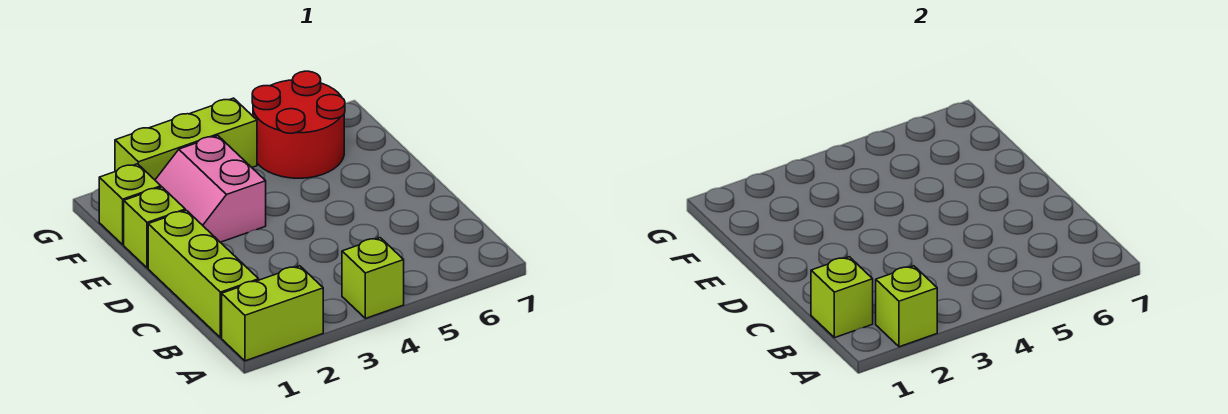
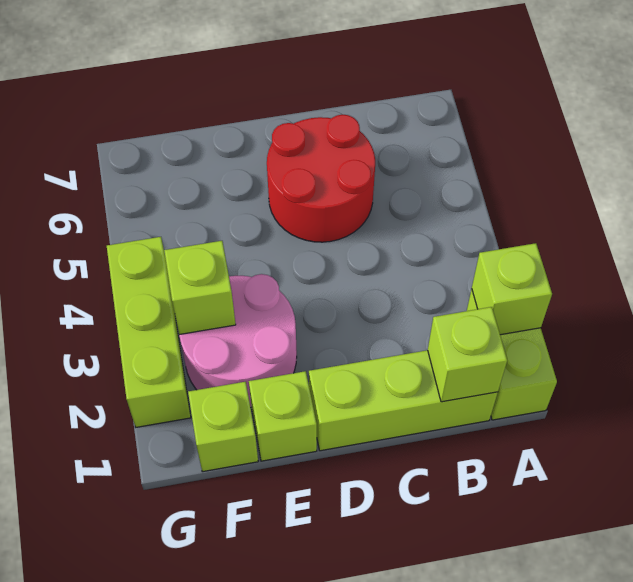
lime brick A4 level 1 -> lime brick F3 level 2
pink slope E2:F3 level 1 top 3 -> pink round brick E2:F3 level 1
red round brick F5:G6 level 1 -> red round brick C5:D6 level 1

